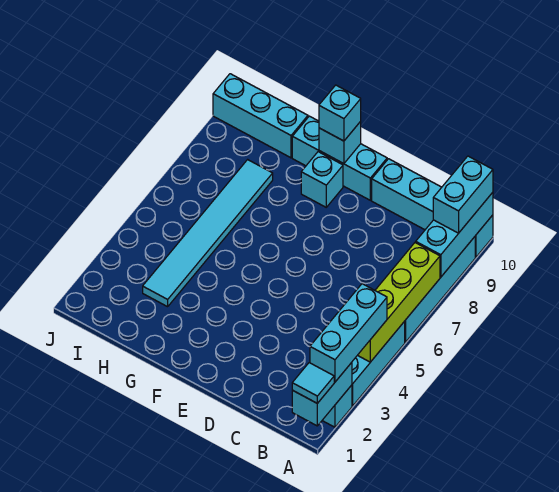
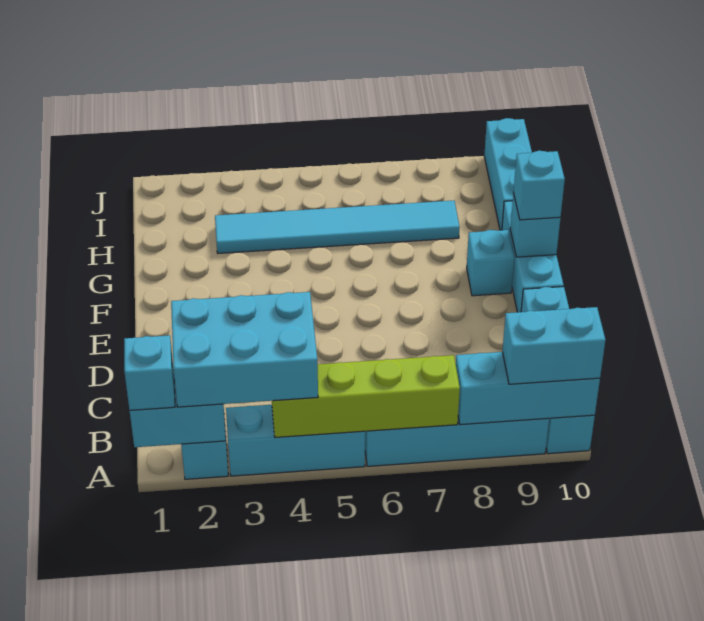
cyan tile A1 level 3 -> cyan brick A1 level 3
cyan brick A2:A4 level 3 -> cyan brick A2:B4 level 3

